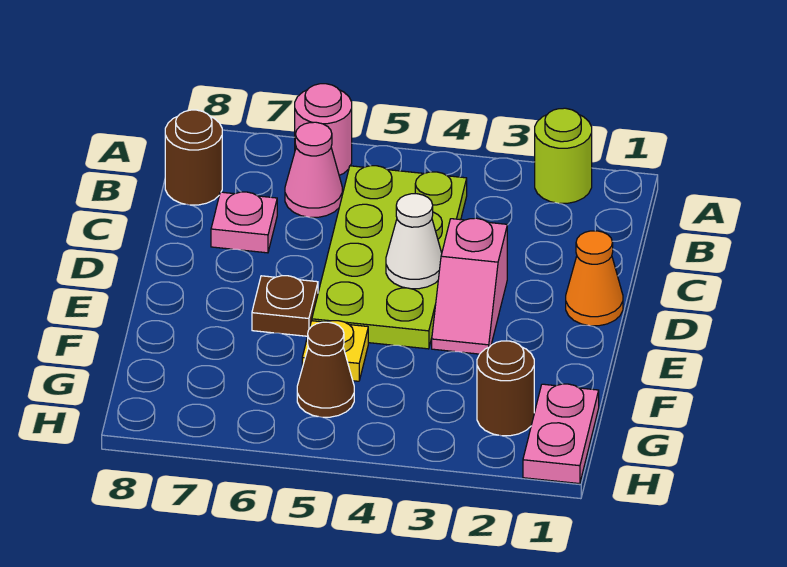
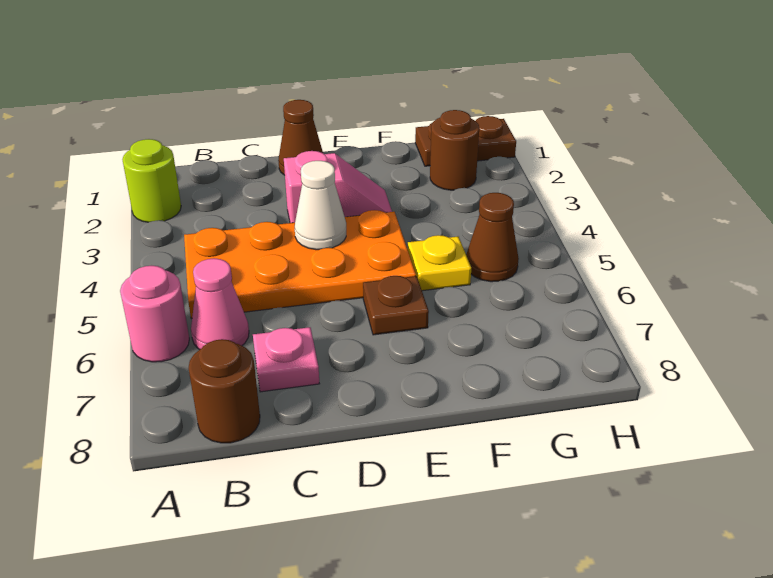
lime plate B4:E5 level 1 -> orange plate B4:E5 level 1
orange cone D1 level 1 -> brown cone D1 level 1
pink plate G1:H1 level 1 -> brown plate G1:H1 level 1

